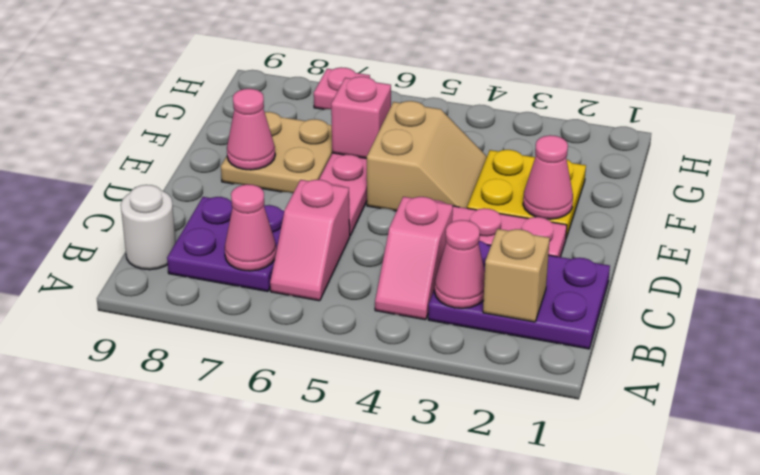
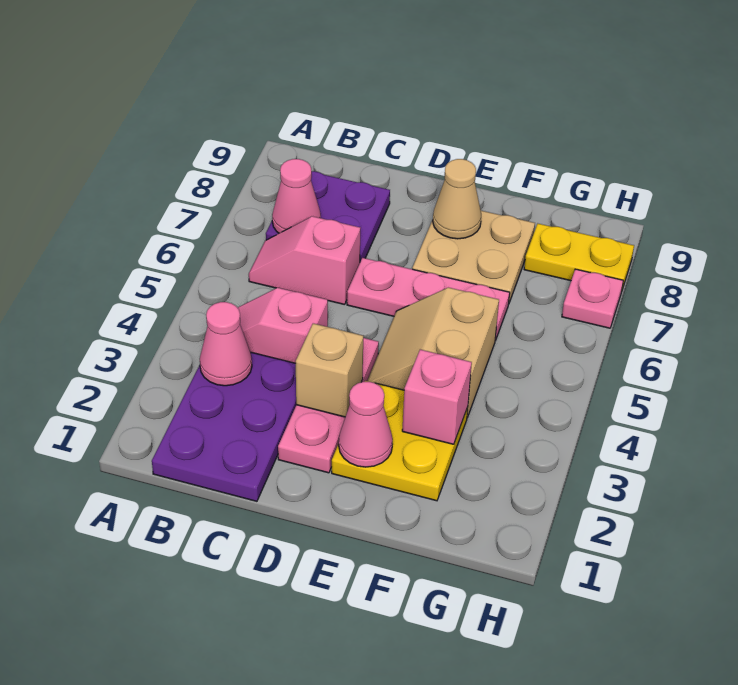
tan brick B2 level 2 -> tan brick D3 level 2
white round brick B9 level 1 -> none
tan slope E4:F5 level 1 top 5 -> tan slope E4:F5 level 1 top F
pink cone E8 level 2 -> tan cone E8 level 2
pink brick F6 level 2 -> pink brick F3 level 2
none -> yellow plate G8:H8 level 1

